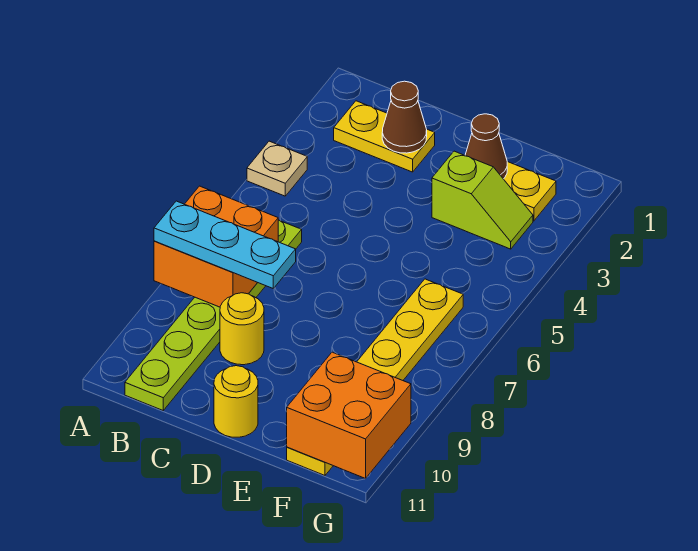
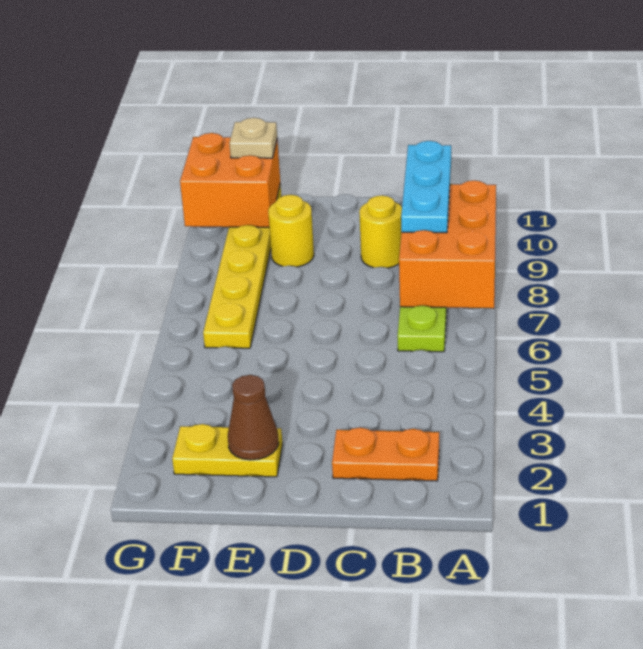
tan plate A4 level 1 -> tan plate F11 level 3
orange brick A7:B8 level 2 -> orange brick A7:B9 level 2
cyan plate A8:C8 level 3 -> cyan plate B8:B10 level 3
yellow plate B2:C2 level 1 -> orange plate B2:C2 level 1
brown cone C2 level 2 -> none
yellow round brick D11 level 1 -> yellow round brick E9 level 1
lime slope E3:F3 level 1 top E -> none

